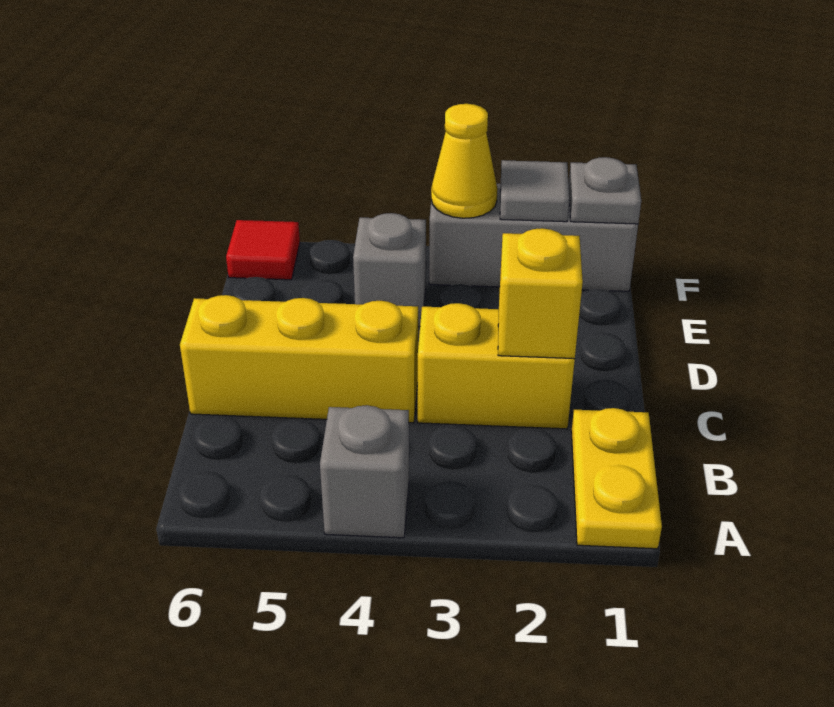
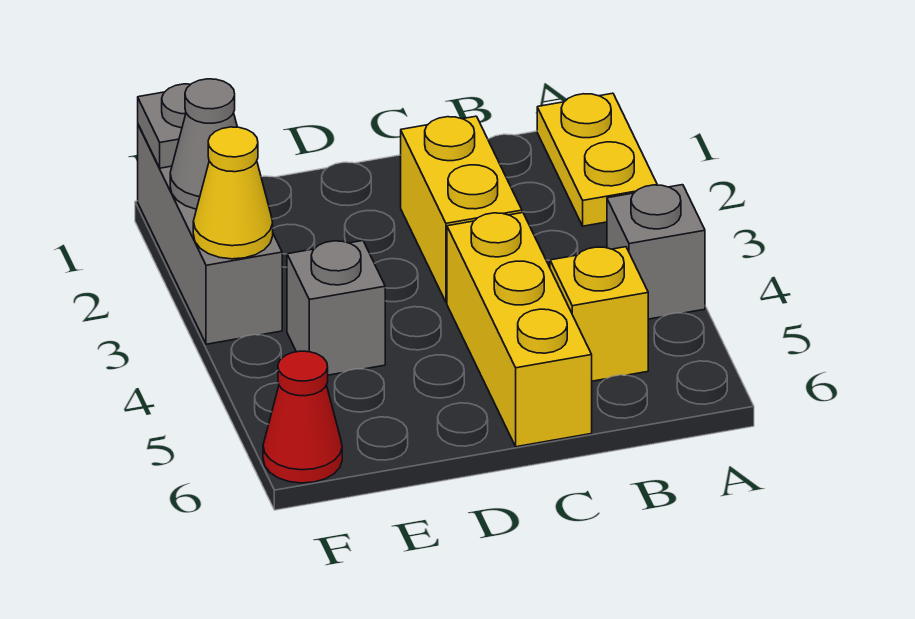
yellow plate A1:B1 level 1 -> yellow plate A1:A2 level 1
yellow brick C2 level 2 -> yellow brick B5 level 1
grey tile F2 level 2 -> grey cone F2 level 2
red tile F6 level 1 -> red cone F6 level 1

